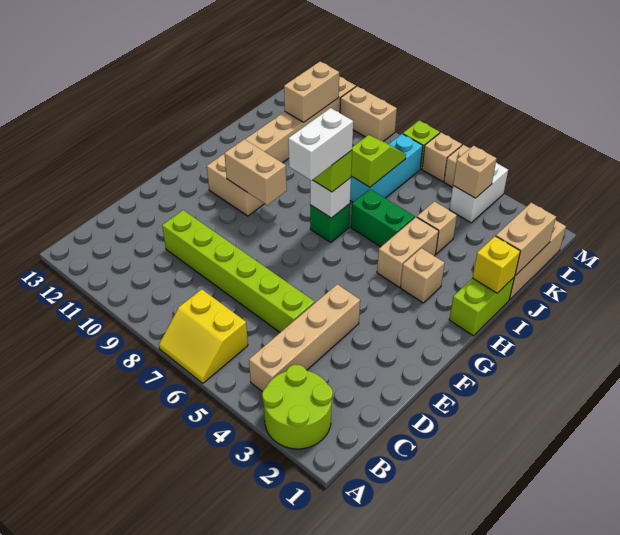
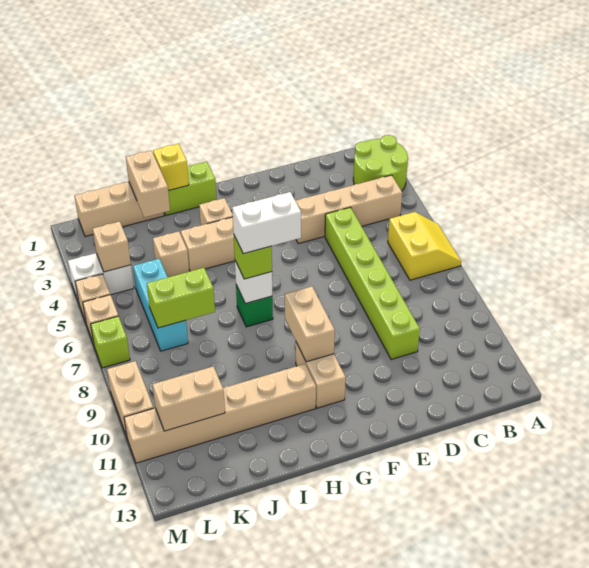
green brick I5:I6 level 1 -> none
tan brick J1:K1 level 2 -> tan brick J1:J2 level 2
cyan brick J7:L7 level 1 -> cyan brick K5:K7 level 1
lime slope J7:K7 level 2 top J -> lime brick J7:K7 level 2

